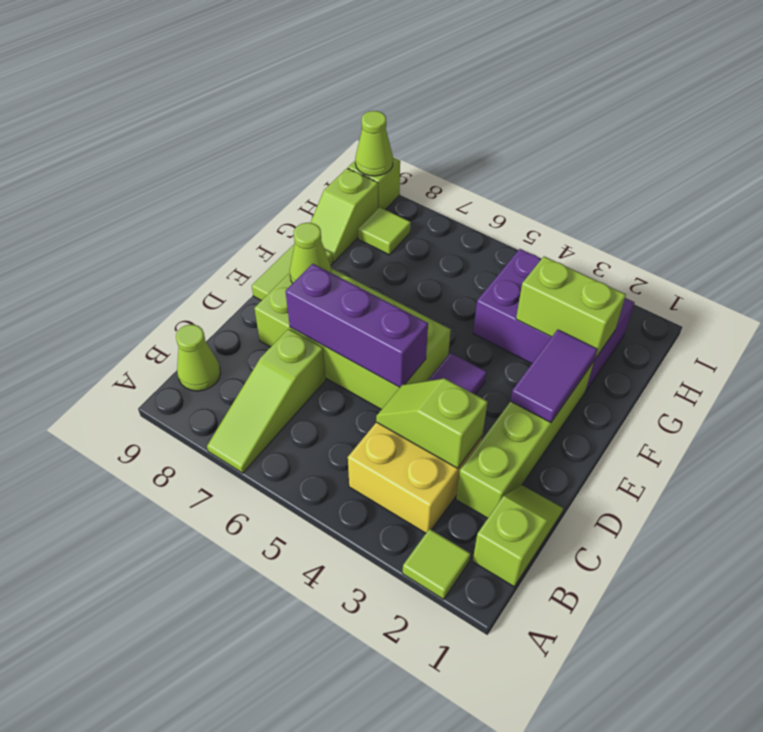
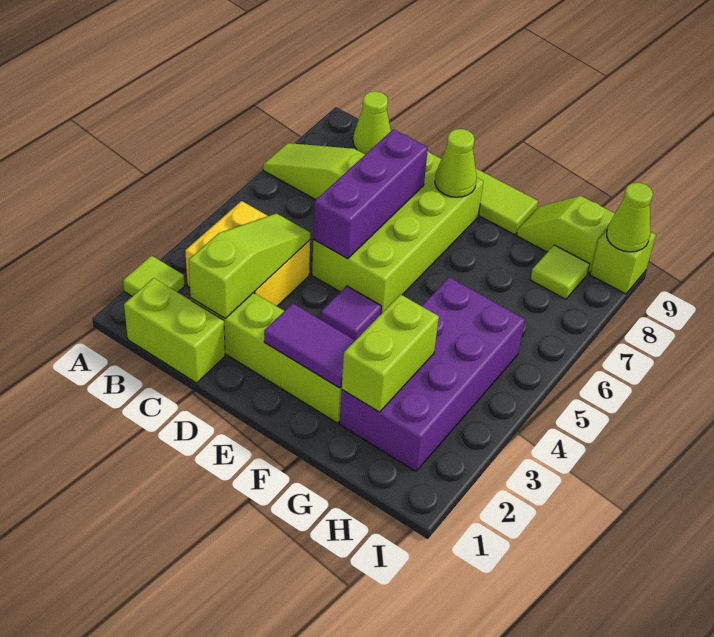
lime slope B1:C1 level 1 top B -> lime brick B1:C1 level 1
lime slope C3:C4 level 2 top 3 -> lime slope C2:C4 level 2 top 2
purple brick G2:H4 level 1 -> purple brick G2:H5 level 1

